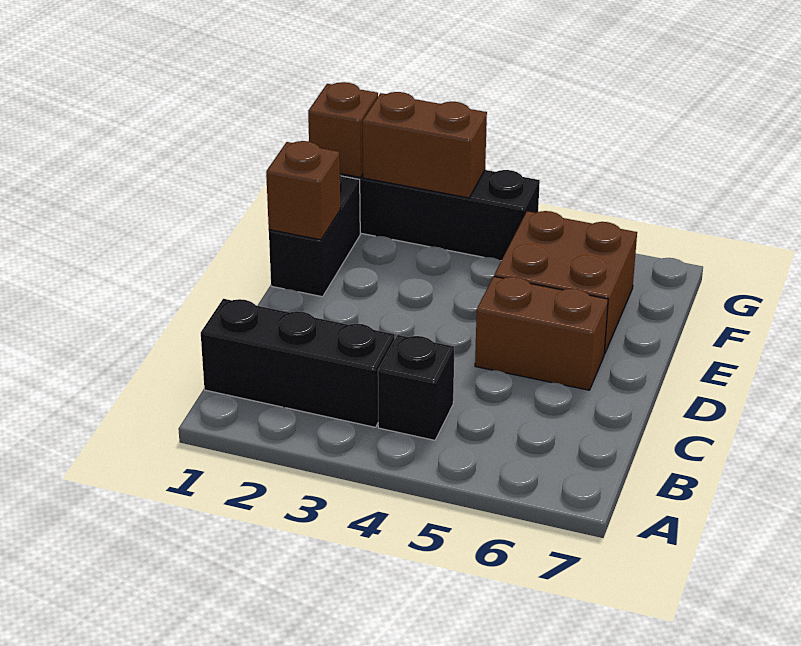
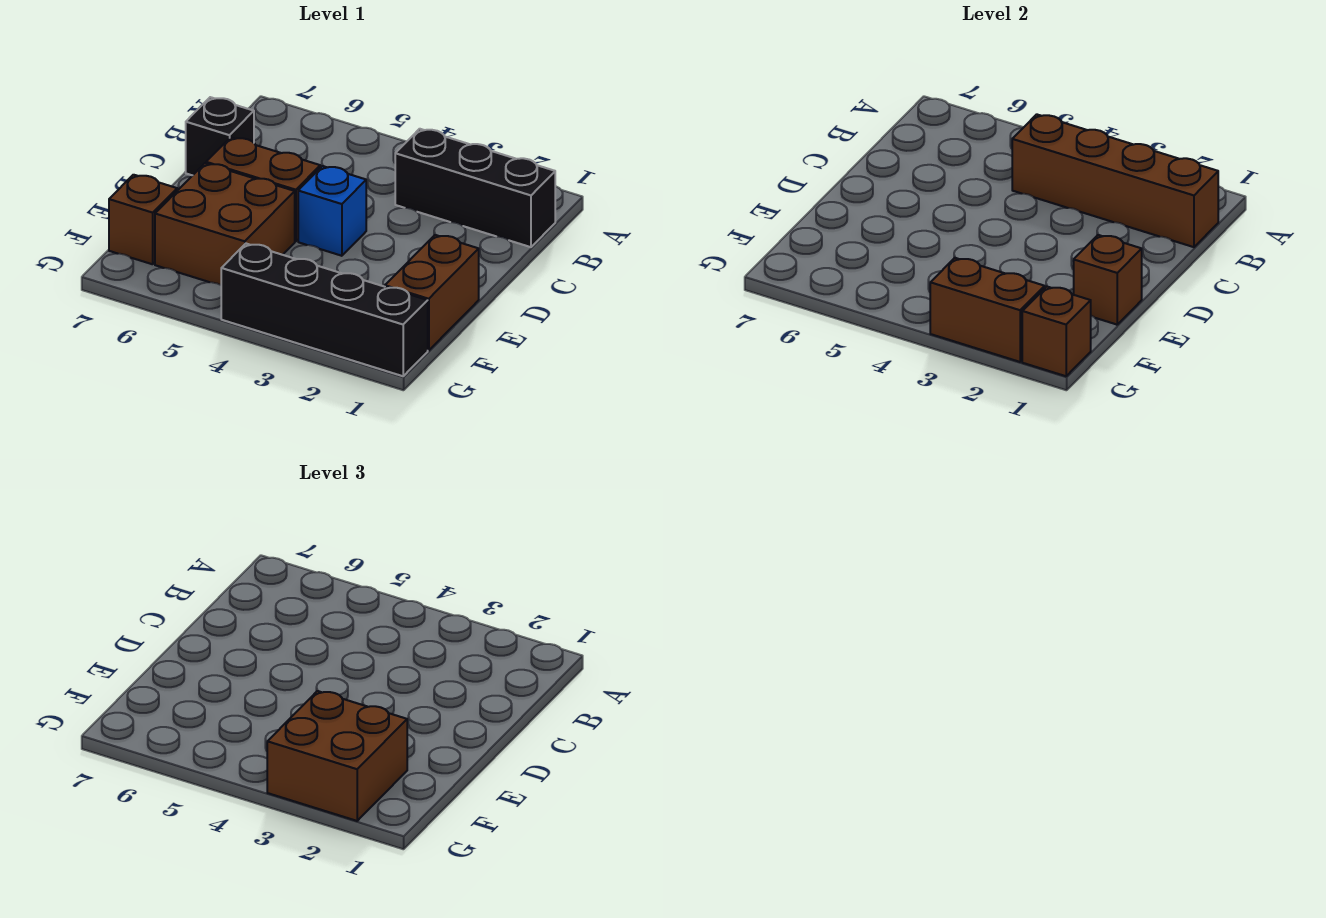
none -> brown brick B1:B4 level 2
black brick B4 level 1 -> black brick C7 level 1
none -> blue brick D4 level 1
black brick E1:F1 level 1 -> brown brick E1:F1 level 1
none -> brown brick F2:G3 level 3
none -> brown brick F7 level 1

